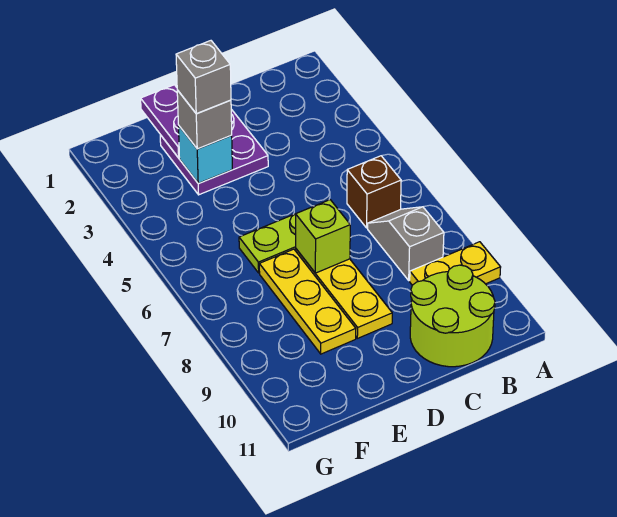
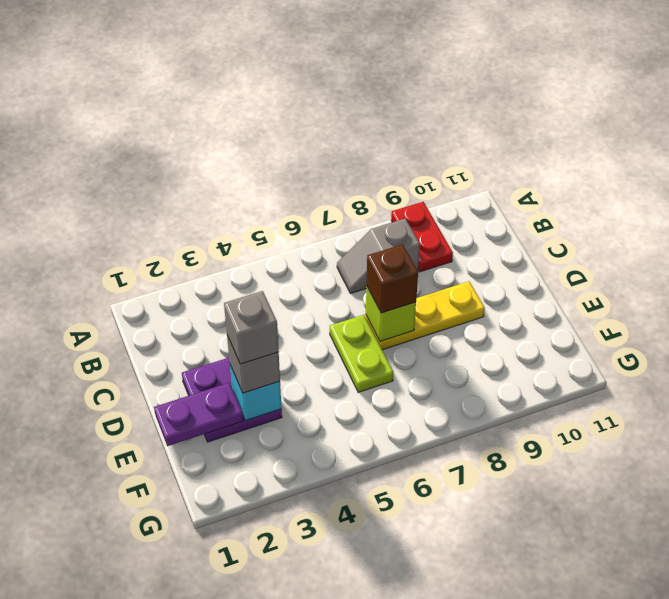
yellow plate A9:B9 level 1 -> red plate A9:B9 level 1
brown brick B6 level 1 -> brown brick D7 level 3
lime round brick B10:C11 level 1 -> none
yellow plate E7:E9 level 1 -> none

